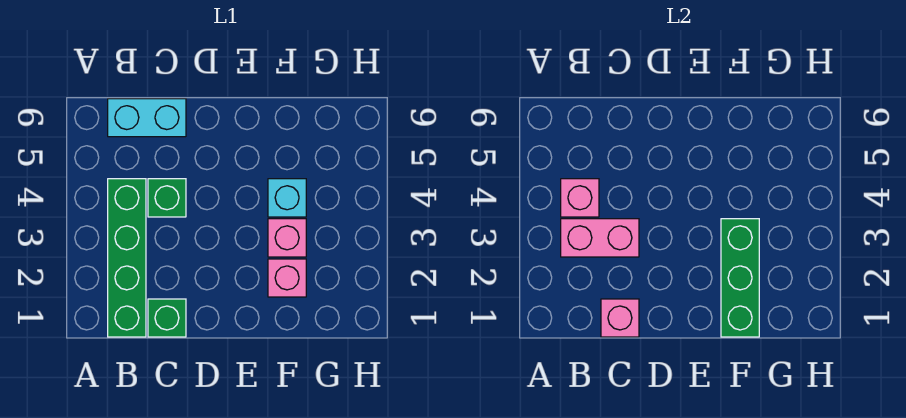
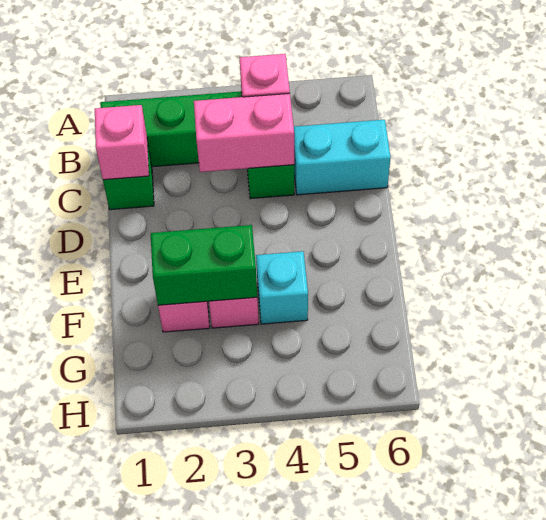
pink brick B3:C3 level 2 -> pink brick C3:C4 level 2
cyan brick B6:C6 level 1 -> cyan brick C5:C6 level 1
green brick F1:F3 level 2 -> green brick F2:F3 level 2

